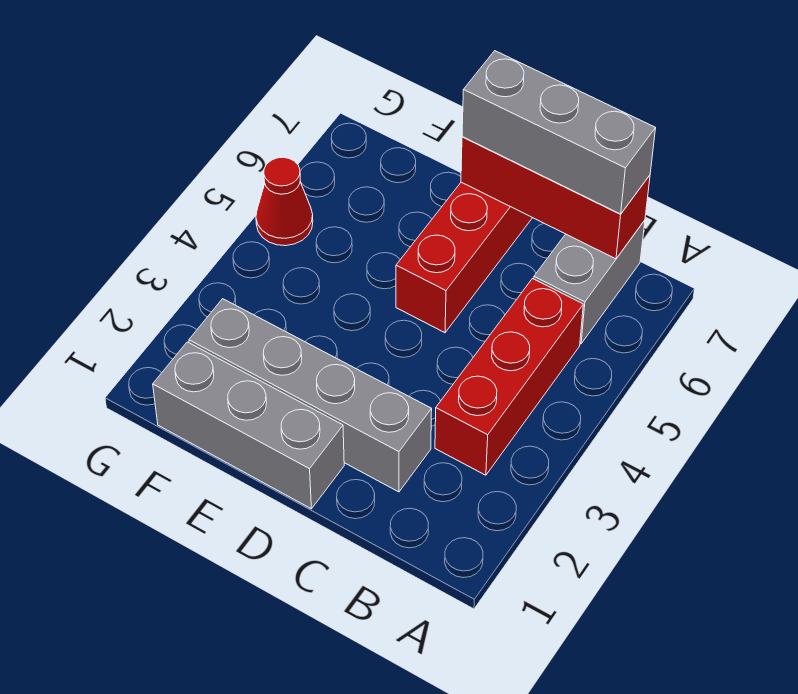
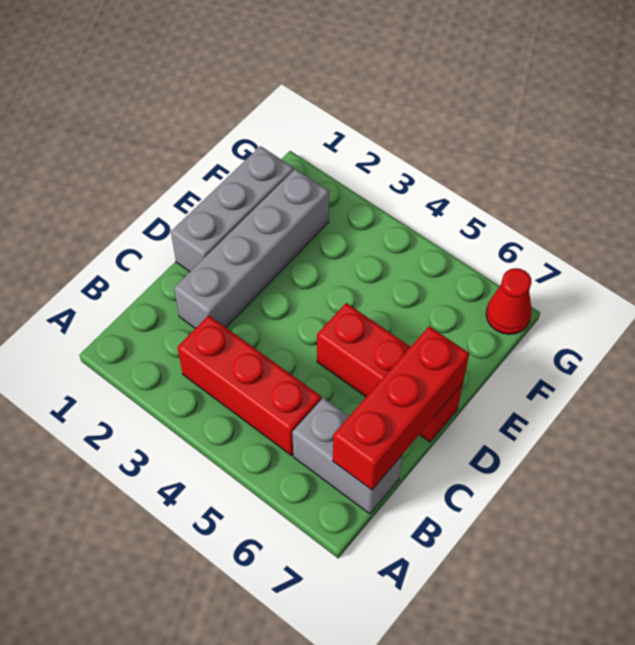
grey brick B7:D7 level 3 -> none
red cone G5 level 1 -> red cone G7 level 1

